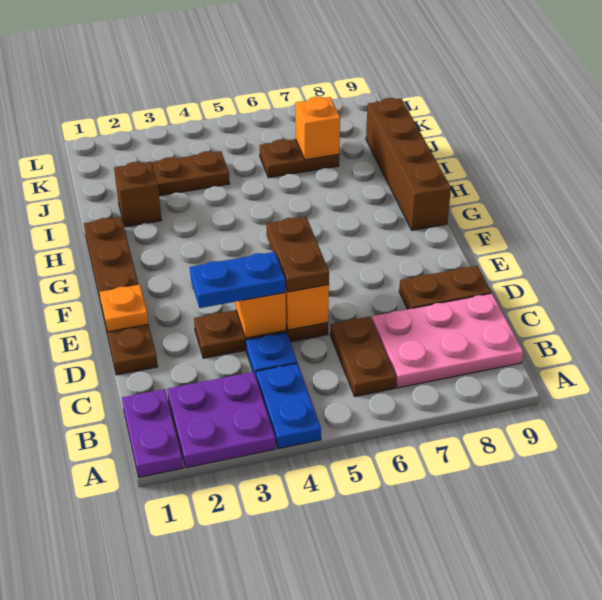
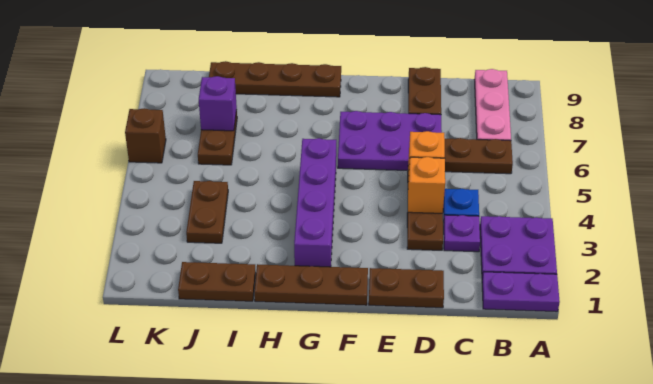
blue plate A4:B4 level 1 -> none
pink plate B7:C9 level 1 -> pink plate B7:B9 level 1
none -> purple plate C3 level 1
blue plate D3:D4 level 3 -> none
brown plate D5:E5 level 3 -> brown plate I1:J1 level 1
none -> purple plate D6:F7 level 1
orange plate E1 level 2 -> none
none -> purple brick G2:G5 level 1
brown brick G9:J9 level 1 -> brown plate G9:J9 level 1
brown brick I2 level 1 -> brown brick L6 level 1
orange brick J7 level 2 -> purple brick J7 level 2

